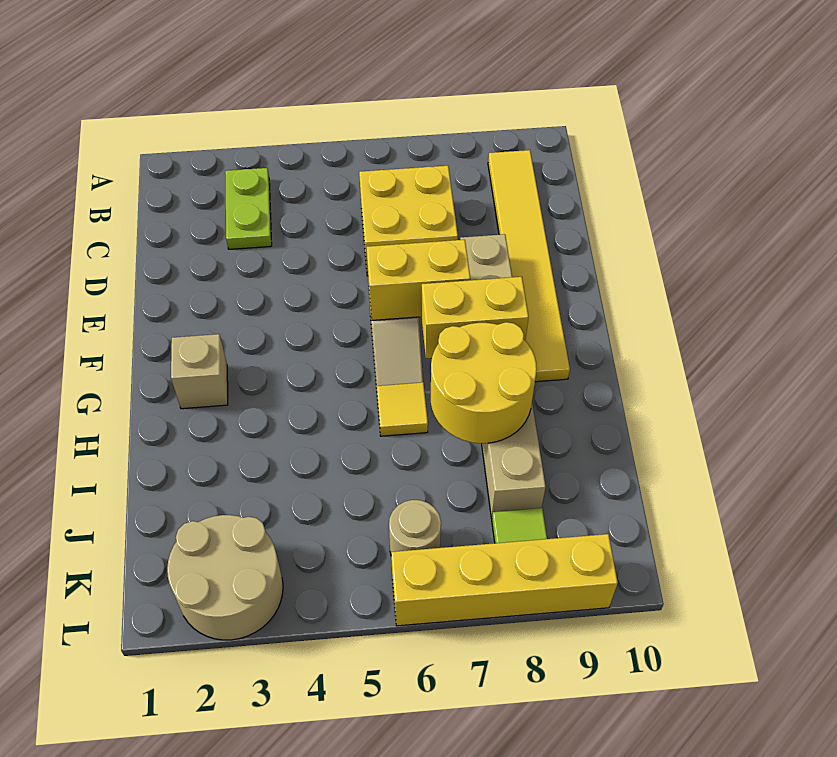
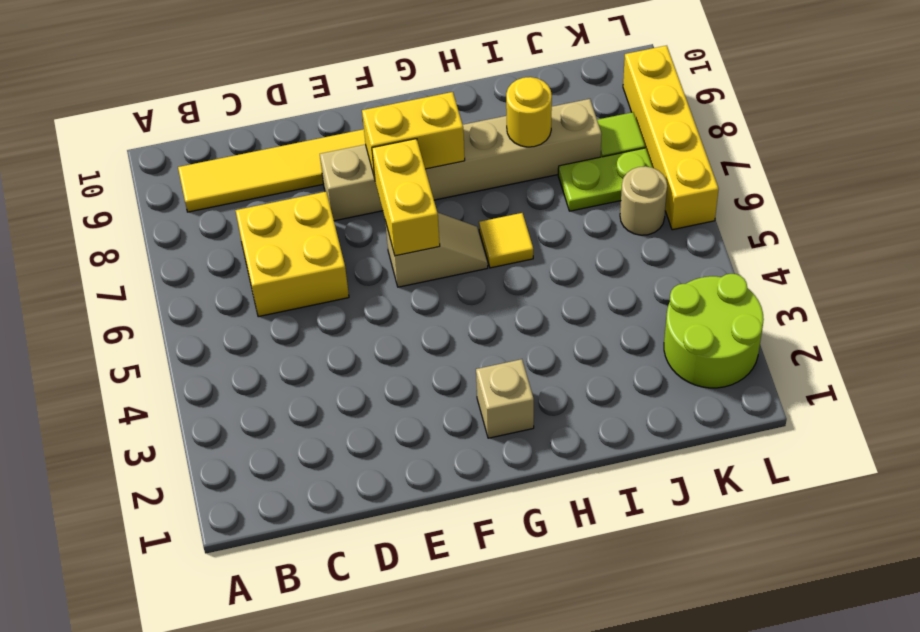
lime plate B3:C3 level 1 -> lime plate J7:K7 level 1
yellow brick G7:G8 level 2 -> yellow brick F8:G8 level 2
yellow round brick H7:I8 level 2 -> yellow round brick I8 level 2
tan round brick K2:L3 level 1 -> lime round brick K2:L3 level 1

